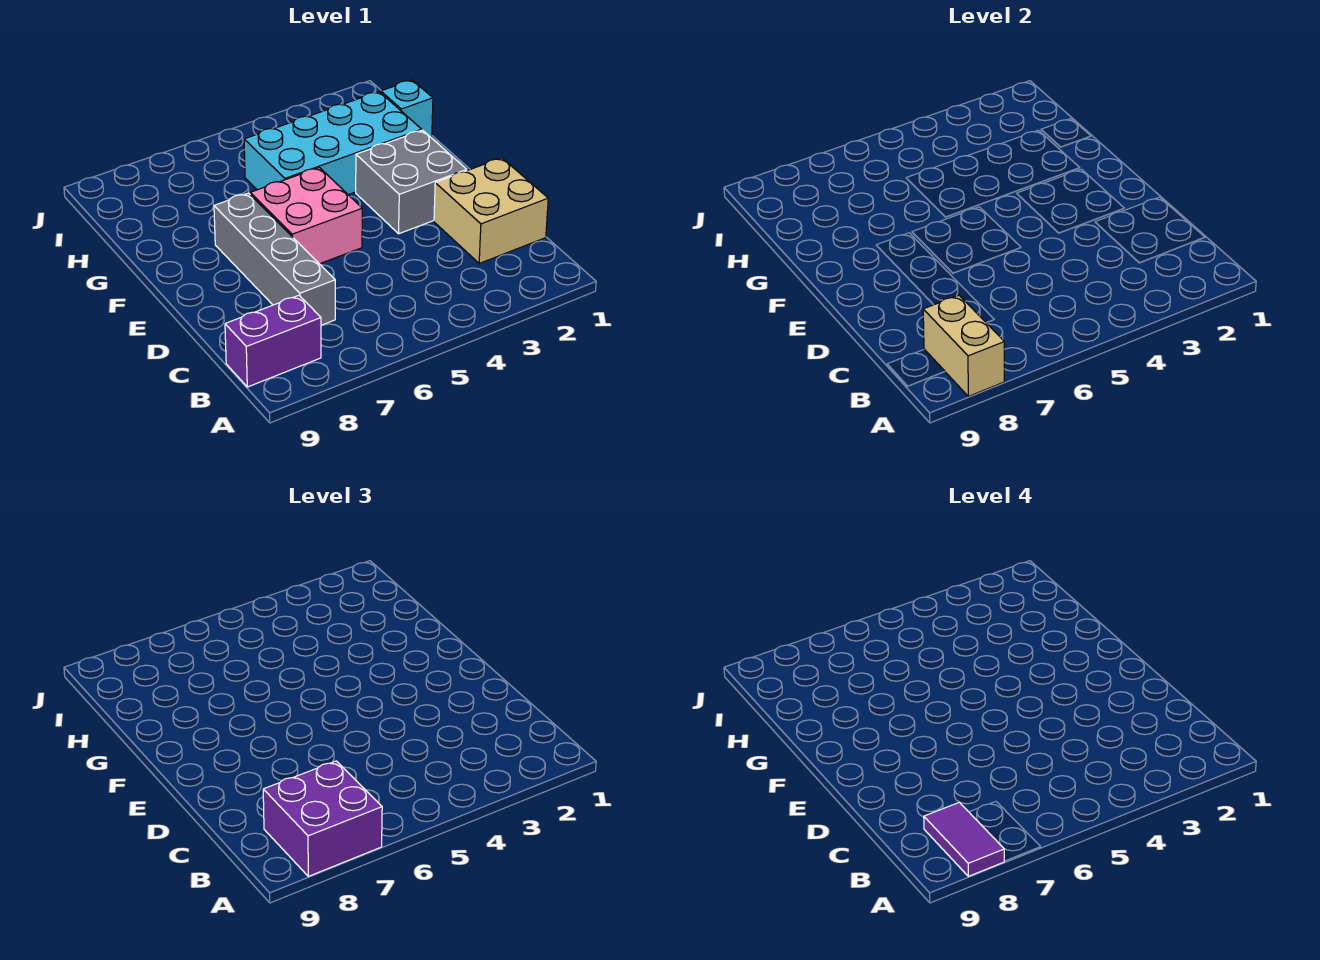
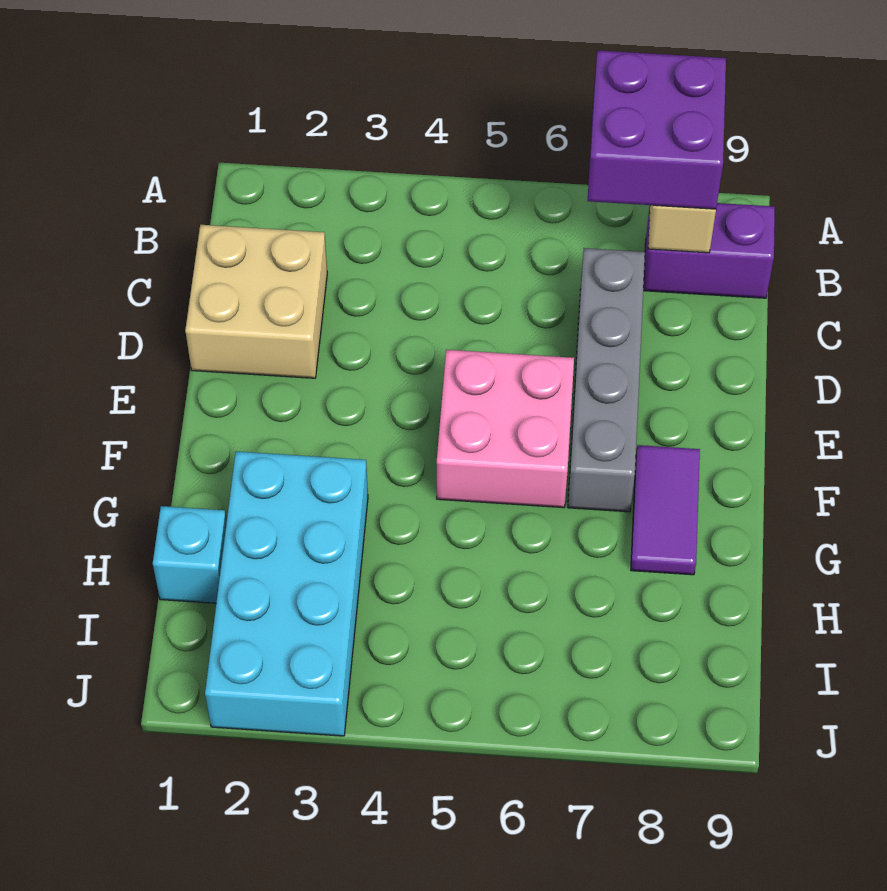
purple tile A8:B8 level 4 -> purple tile F8:G8 level 1
grey brick E2:F3 level 1 -> none
cyan brick G2:H5 level 1 -> cyan brick G2:J3 level 1

